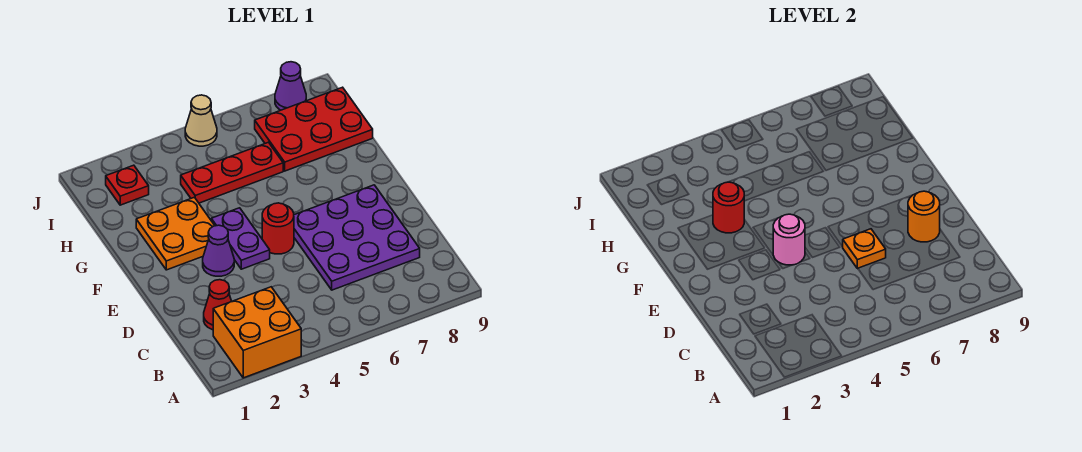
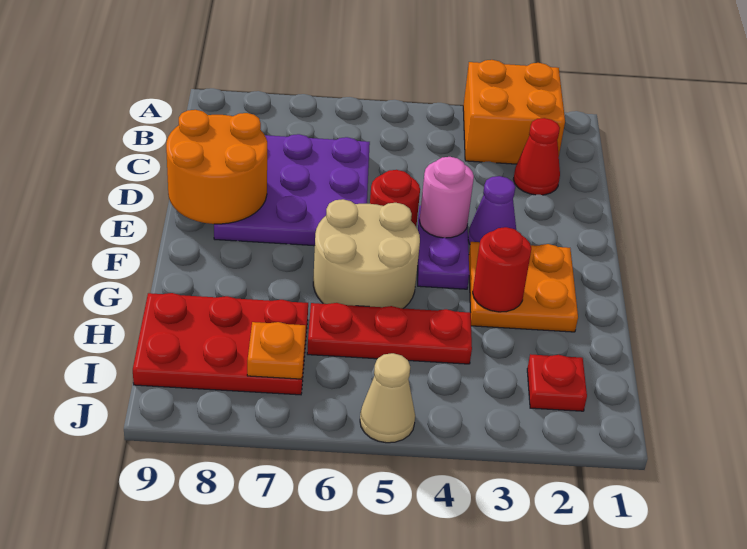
orange plate D6 level 2 -> orange plate I7 level 2
orange round brick D8 level 2 -> orange round brick D8:E9 level 2
none -> tan round brick F5:G6 level 1
purple cone J8 level 1 -> none

